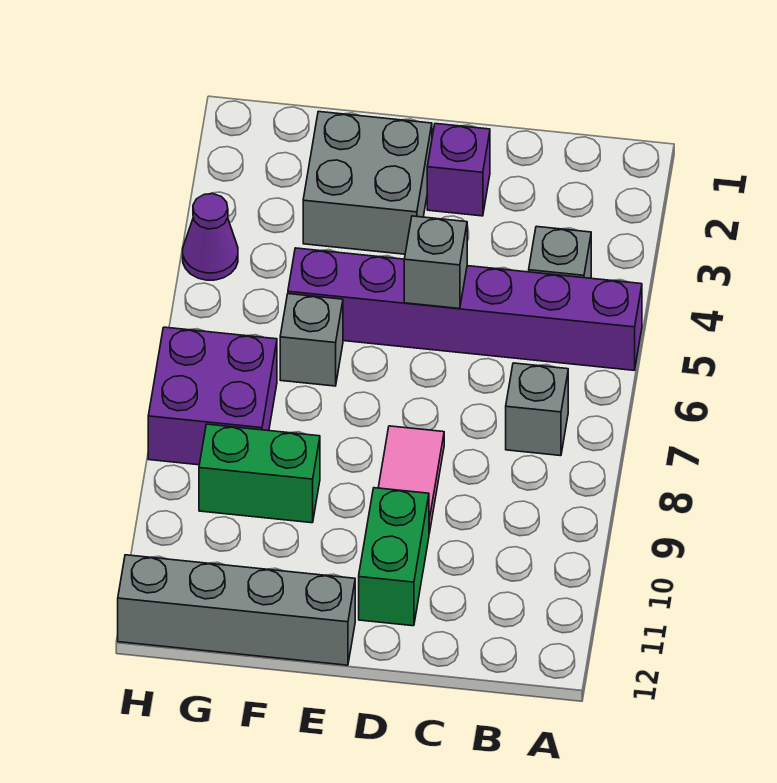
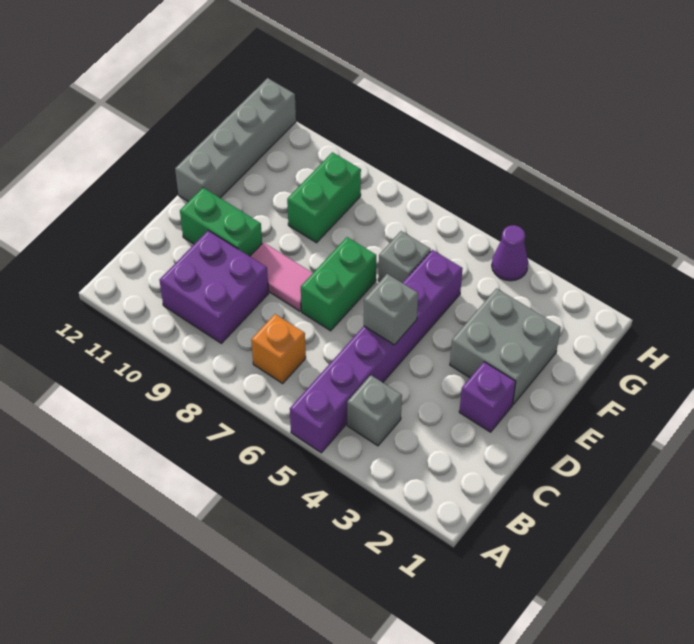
grey brick B7 level 1 -> orange brick B7 level 1
none -> green brick D7:E7 level 1
purple brick G7:H8 level 1 -> purple brick B9:C10 level 1

